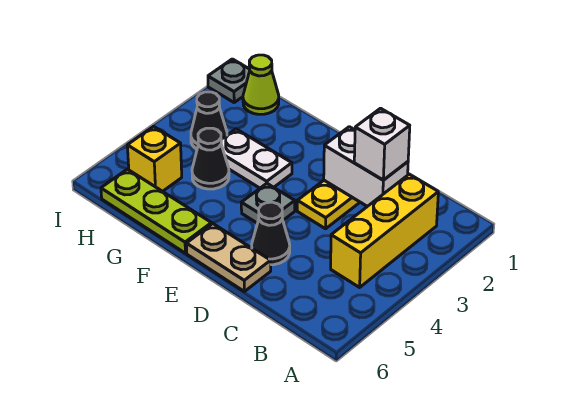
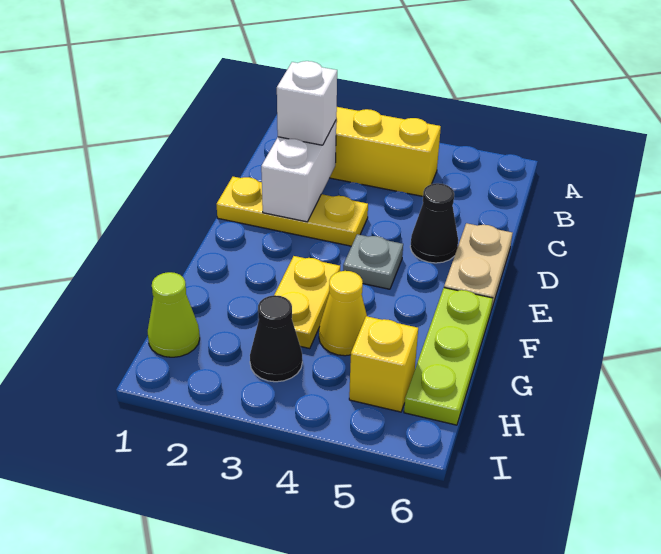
white plate F3:G3 level 1 -> yellow plate F3:G3 level 1
black cone G4 level 1 -> yellow cone G4 level 1
grey plate I1 level 1 -> none

